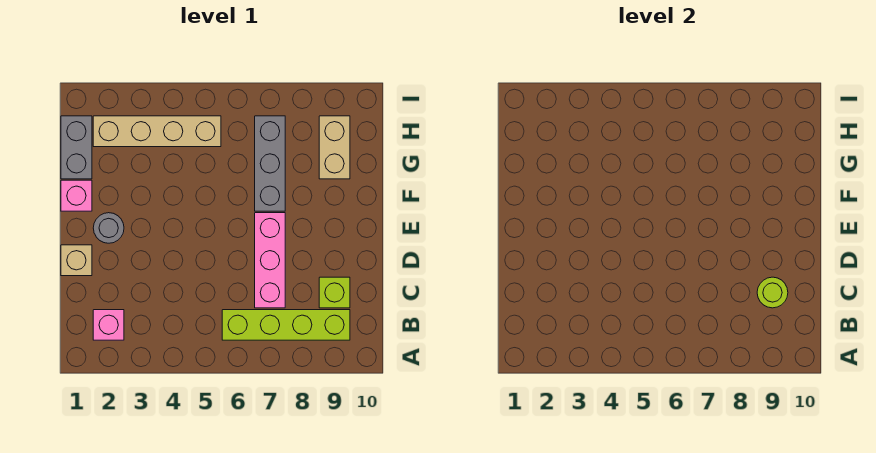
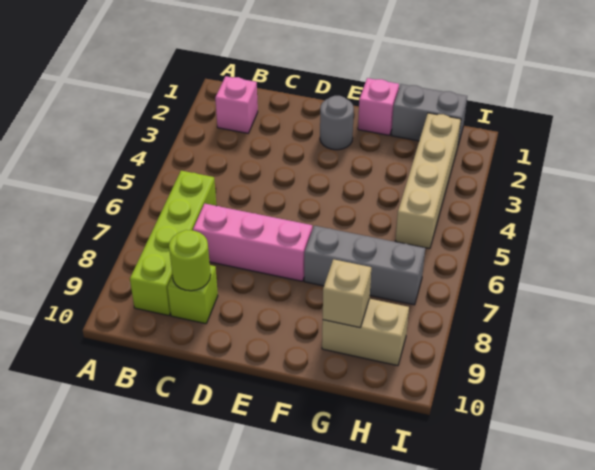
tan brick D1 level 1 -> tan brick G9 level 2

